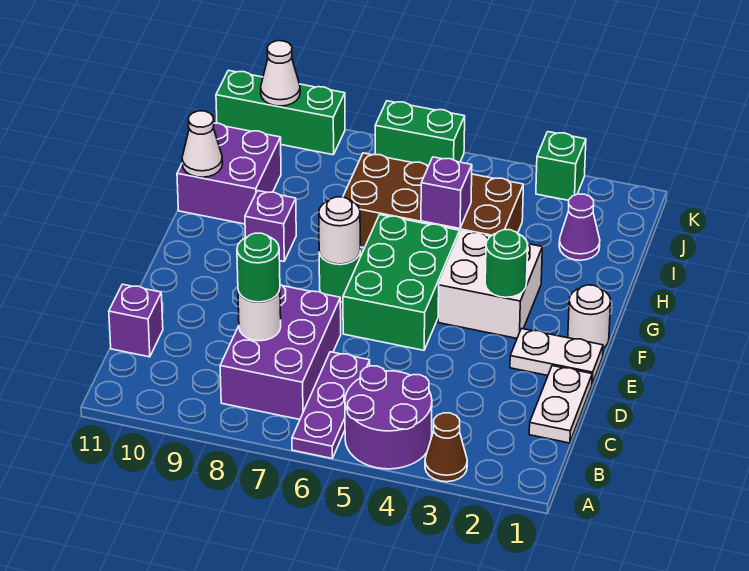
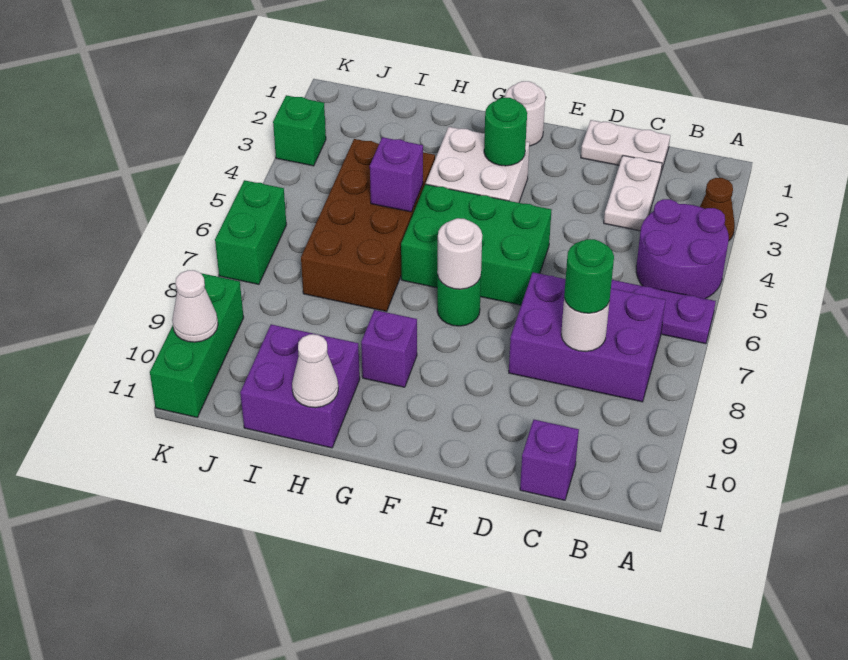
white plate E1:E2 level 1 -> white plate C2:C3 level 1
purple cone I2 level 1 -> none

